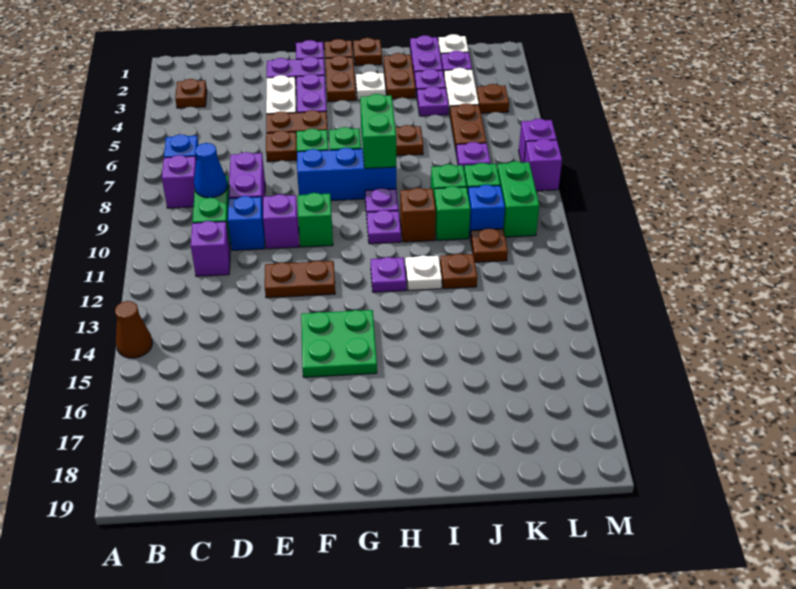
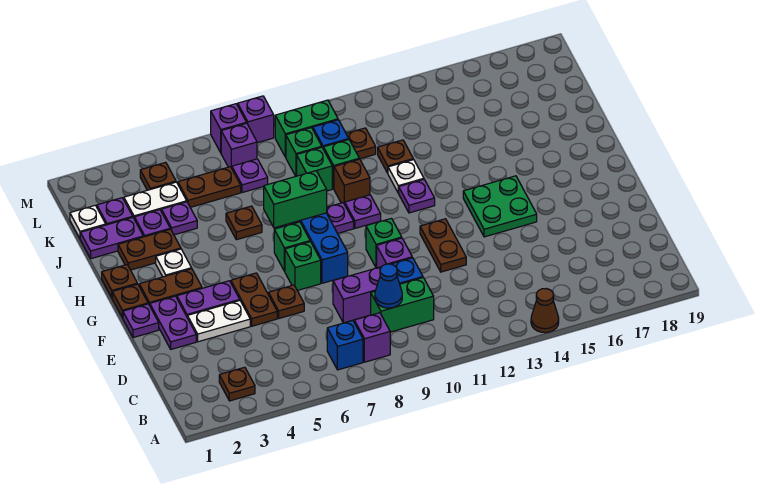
purple brick C11 level 1 -> purple brick L7 level 1

